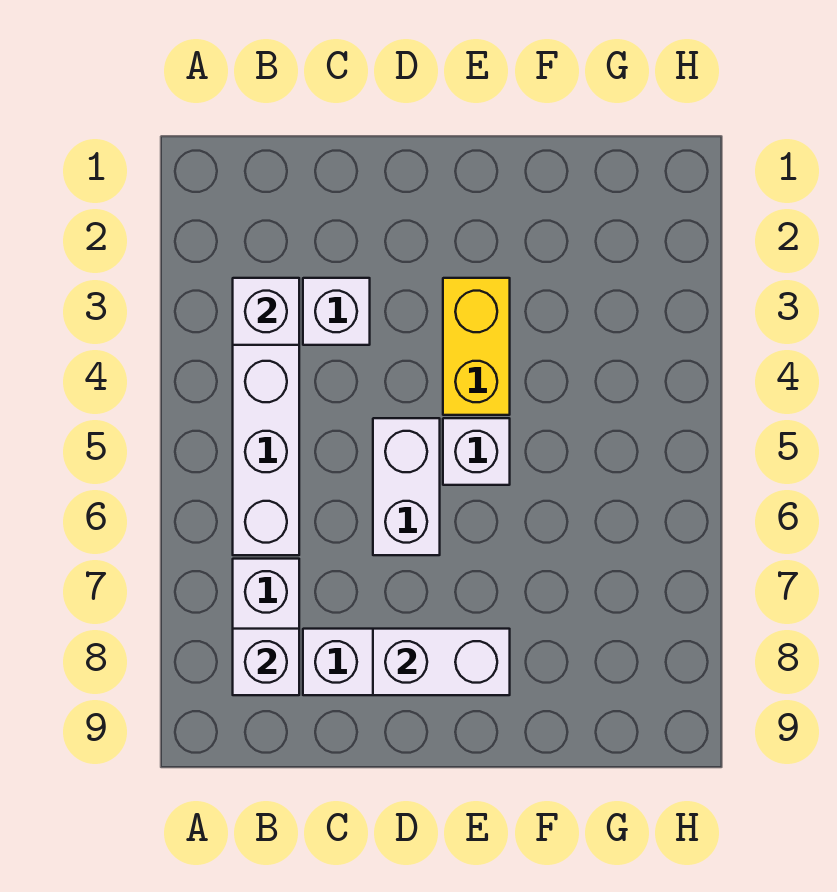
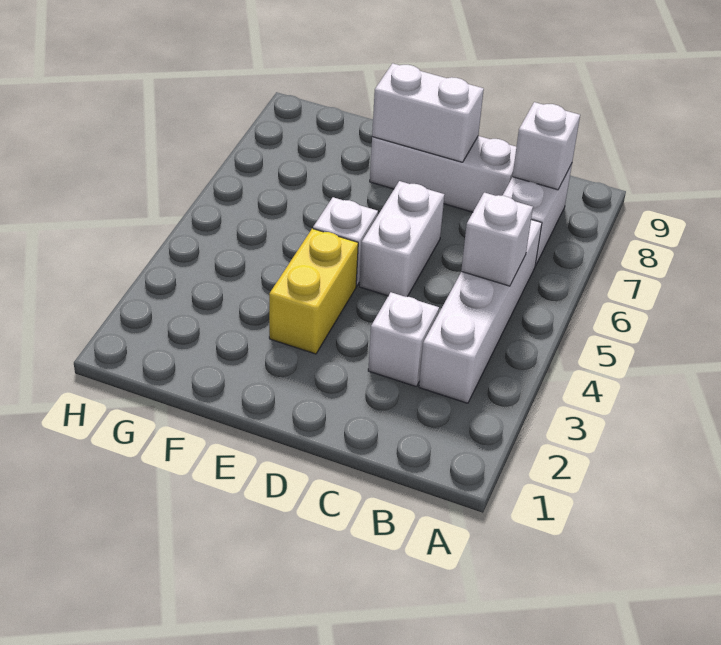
white brick B3 level 2 -> white brick B5 level 2

